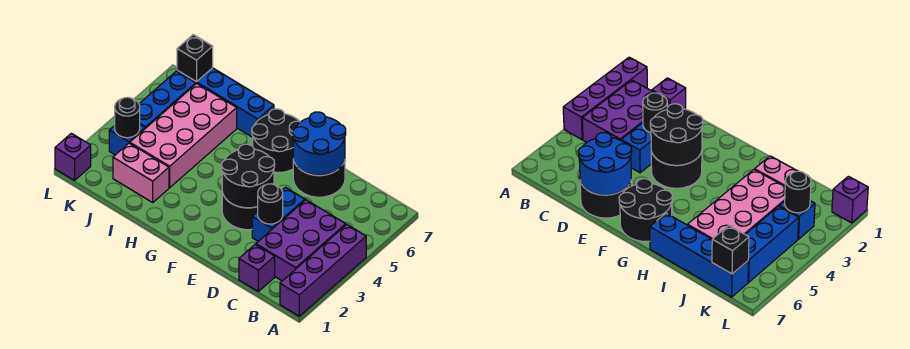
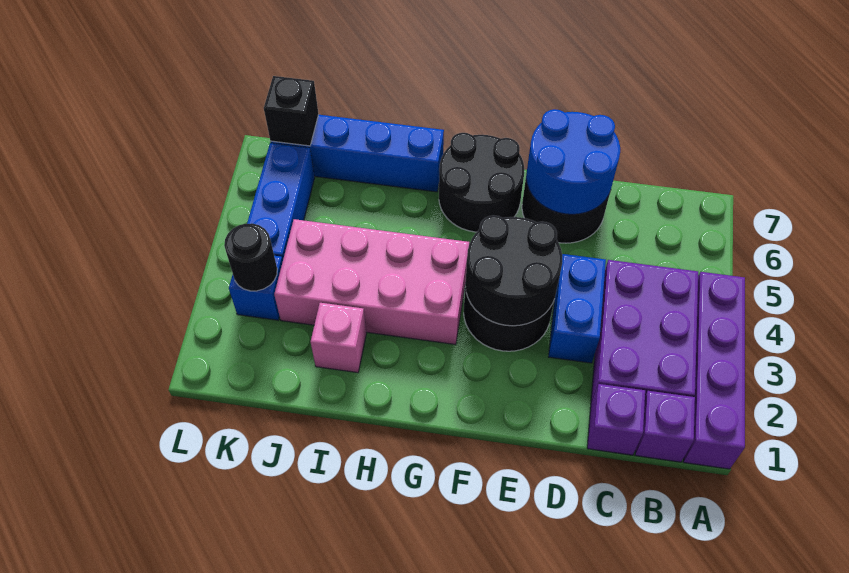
black round brick D3 level 2 -> none
pink brick I2:J2 level 1 -> pink brick I2 level 1
pink brick I3:J6 level 1 -> pink brick G3:J4 level 1
purple brick L1 level 1 -> purple brick B1 level 1

